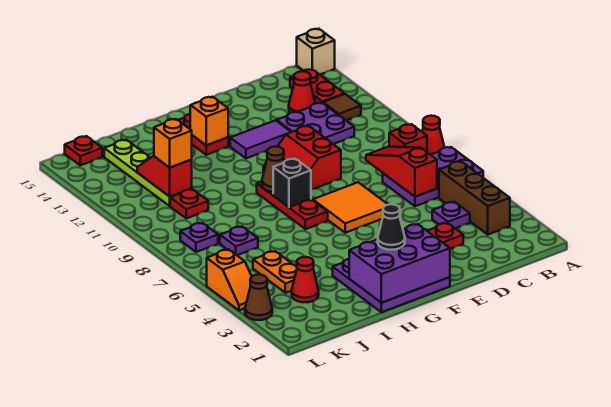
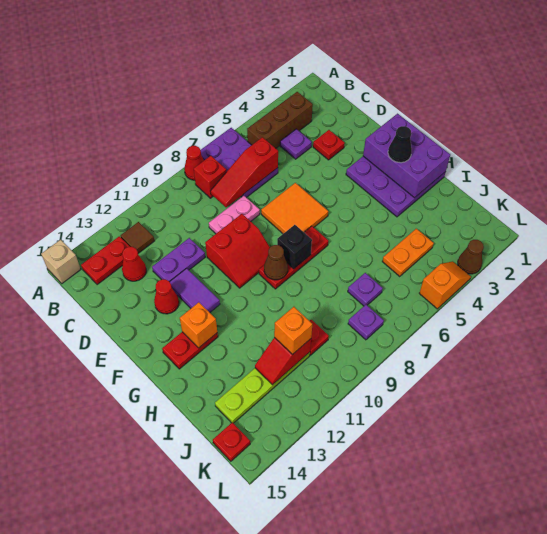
purple plate C11:D12 level 1 -> purple plate D11:D12 level 1
none -> pink plate D8:D9 level 1
red cone J3 level 1 -> red cone E13 level 1

